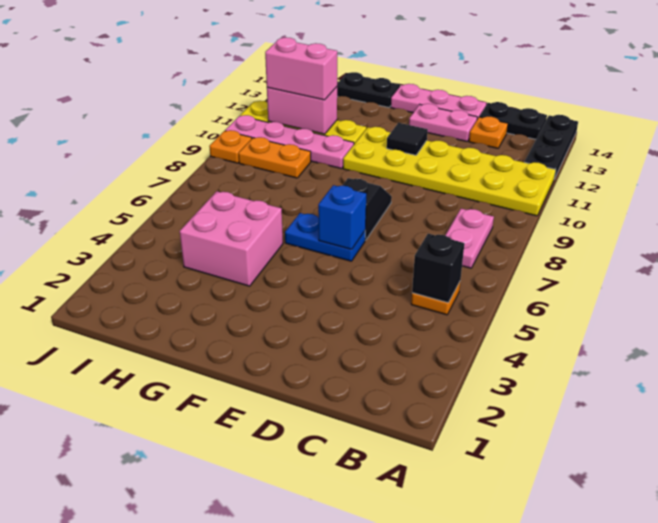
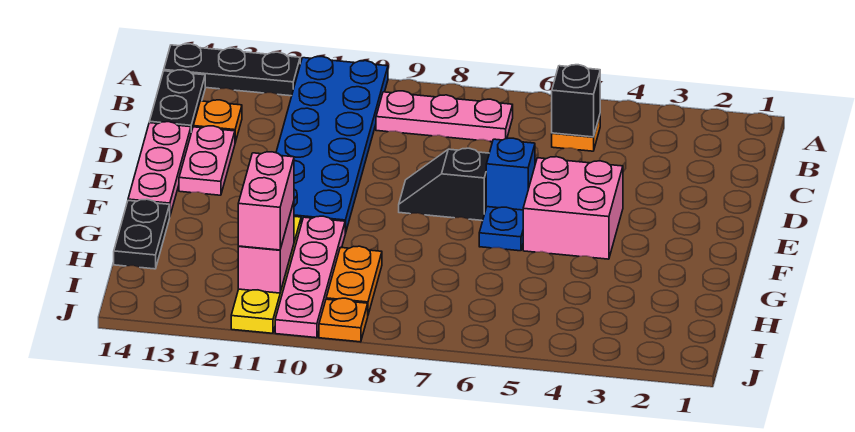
yellow plate A10:F11 level 1 -> blue plate A10:F11 level 1
pink plate B7:B8 level 1 -> pink plate B7:B9 level 1
black tile E11 level 2 -> none
pink brick G4:H5 level 1 -> pink brick E4:F5 level 1

